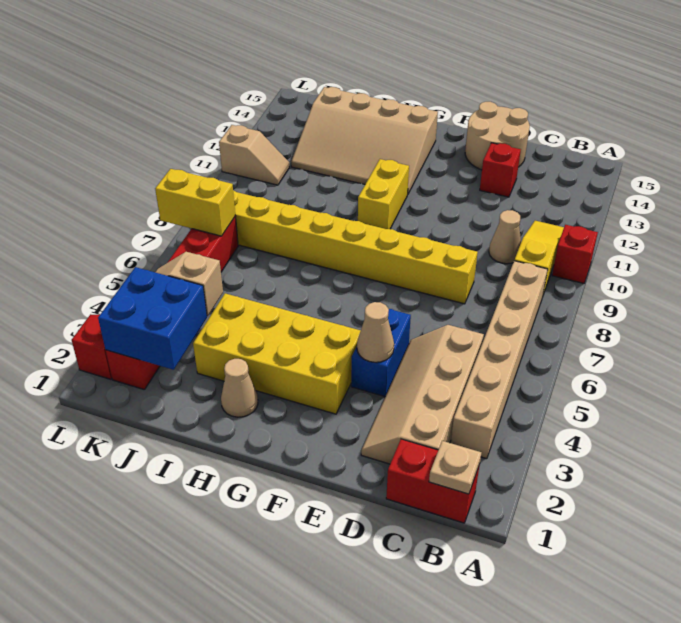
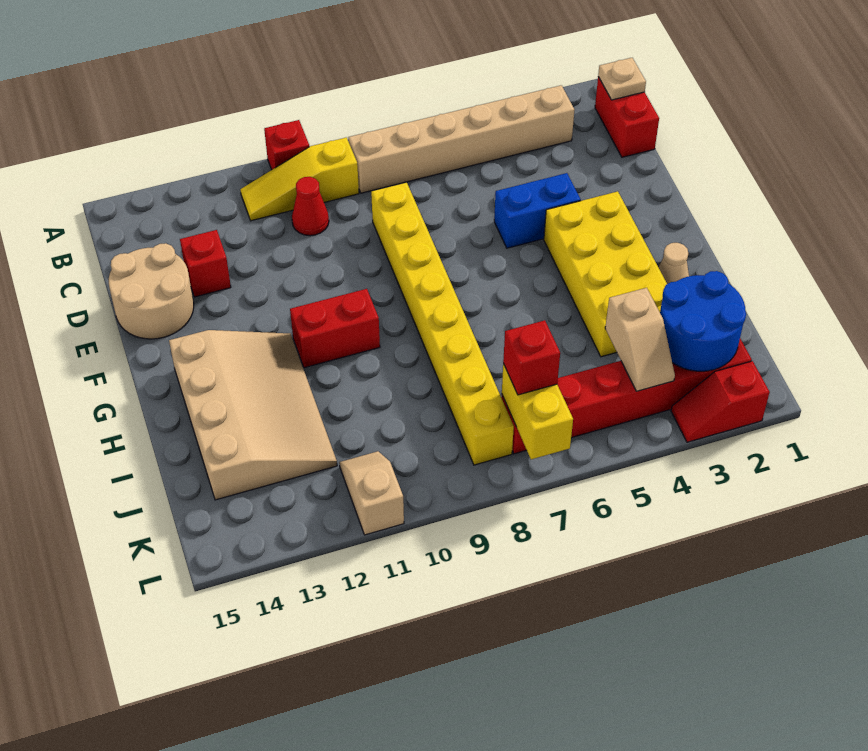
tan slope C2:D5 level 1 top C -> none
tan cone C10 level 1 -> red cone C10 level 1
tan cone E4 level 2 -> none
yellow brick G10:G11 level 1 -> red brick G10:G11 level 1
blue brick J2:K3 level 2 -> blue round brick J2:K3 level 2
none -> red brick K7 level 3

